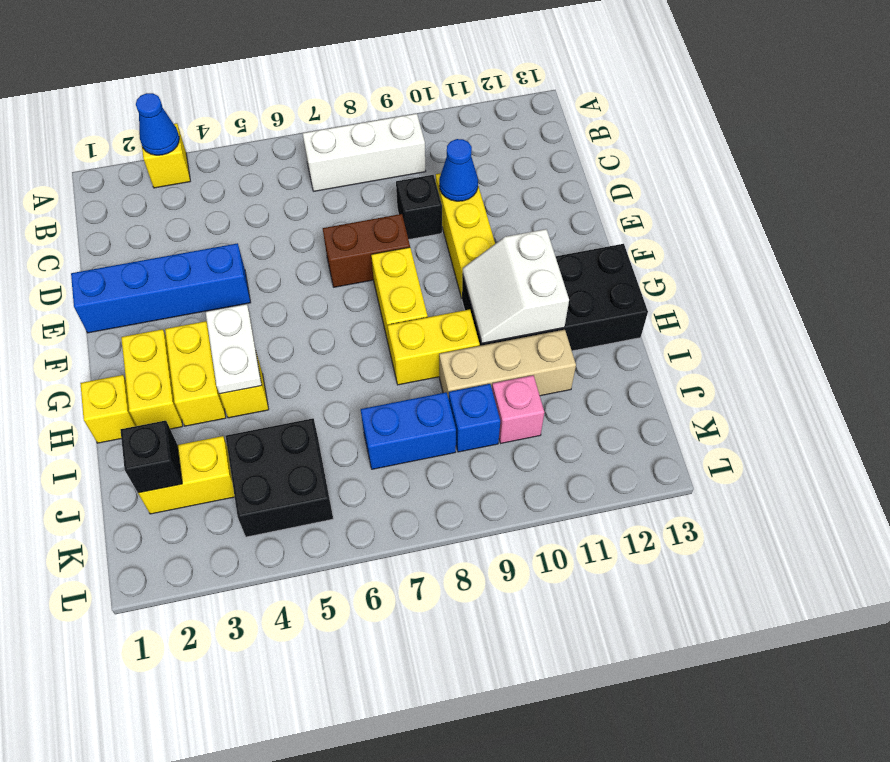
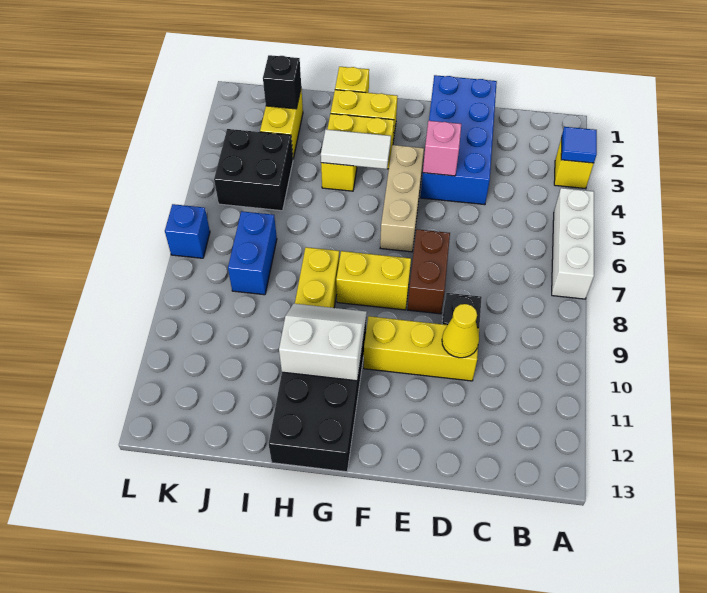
blue cone A3 level 2 -> blue tile A3 level 2
white brick B7:B9 level 1 -> white brick A5:A7 level 1
blue cone D10 level 2 -> yellow cone D10 level 2
blue brick E1:E4 level 1 -> blue brick D1:E4 level 1
white plate G4:H4 level 2 -> white tile G4:H4 level 2
tan brick I9:I11 level 1 -> tan brick F4:F6 level 1
blue brick J9 level 1 -> blue brick L7 level 1
pink brick J10 level 1 -> pink brick E4 level 2

